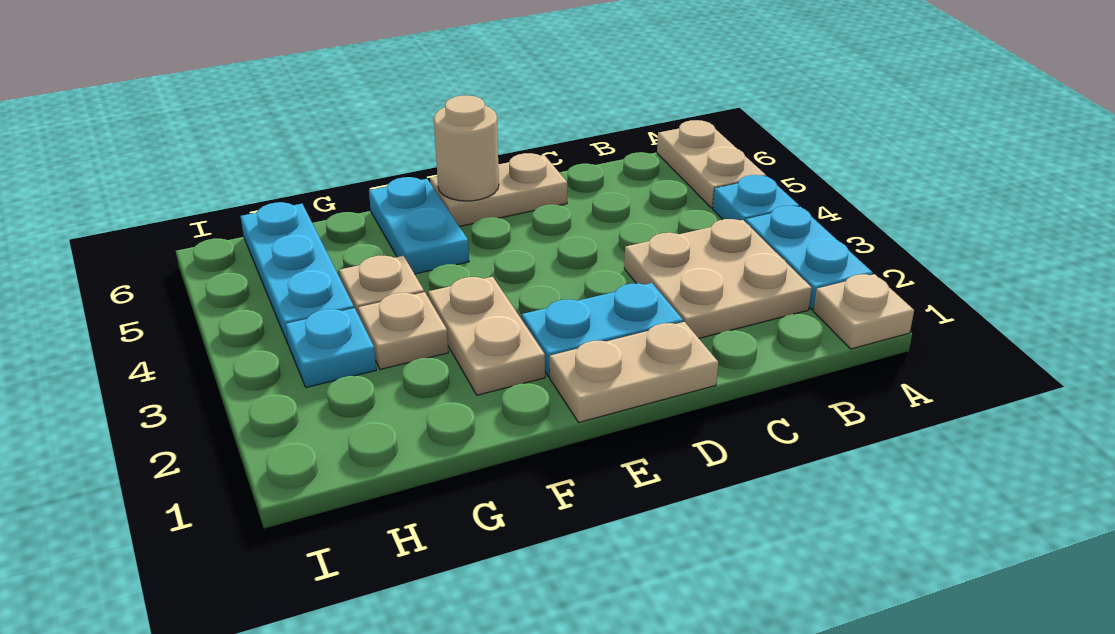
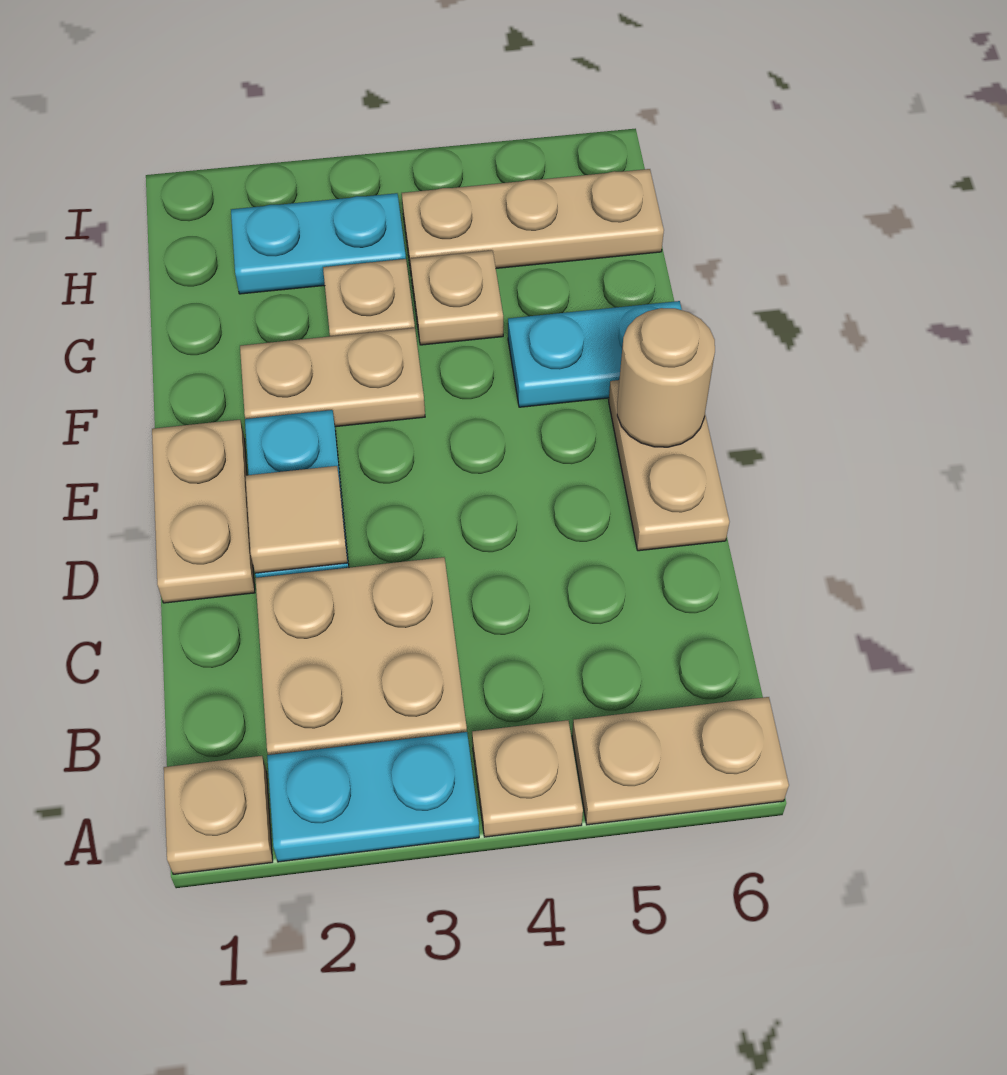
cyan plate A4 level 1 -> tan plate A4 level 1
none -> tan tile D2 level 2
cyan plate H3 level 1 -> cyan plate H2:H3 level 1
cyan plate H4:H6 level 1 -> tan plate H4:H6 level 1

